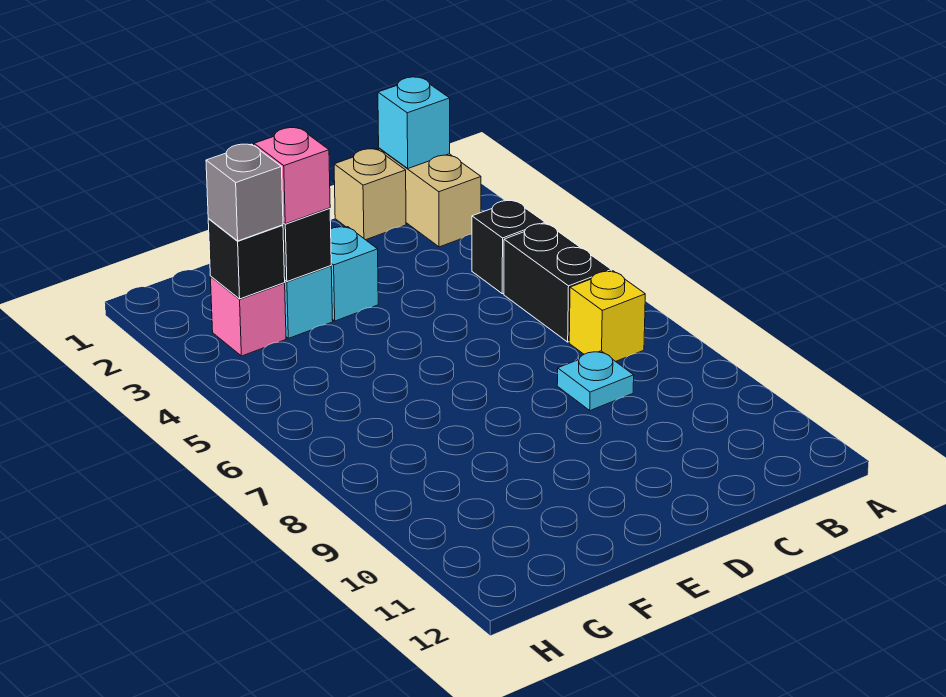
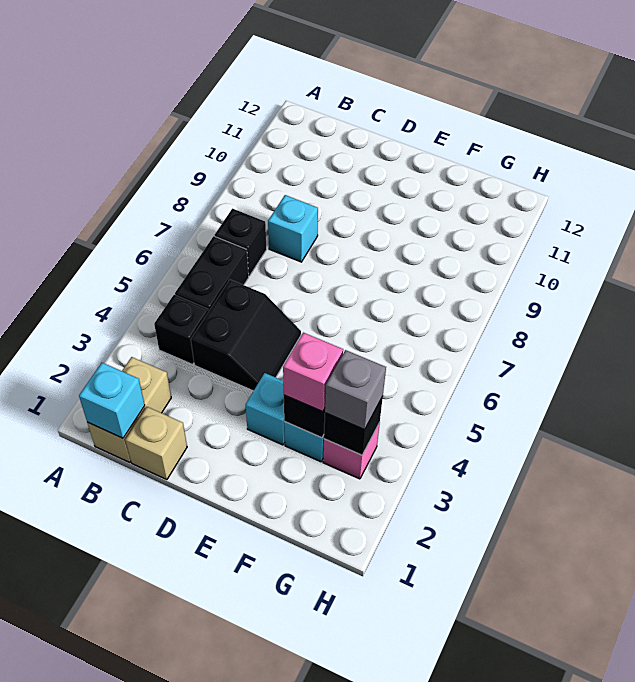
yellow brick B7 level 1 -> black brick B7 level 1
none -> black slope C4:D5 level 1 top C
cyan plate C8 level 1 -> cyan brick C8 level 1

